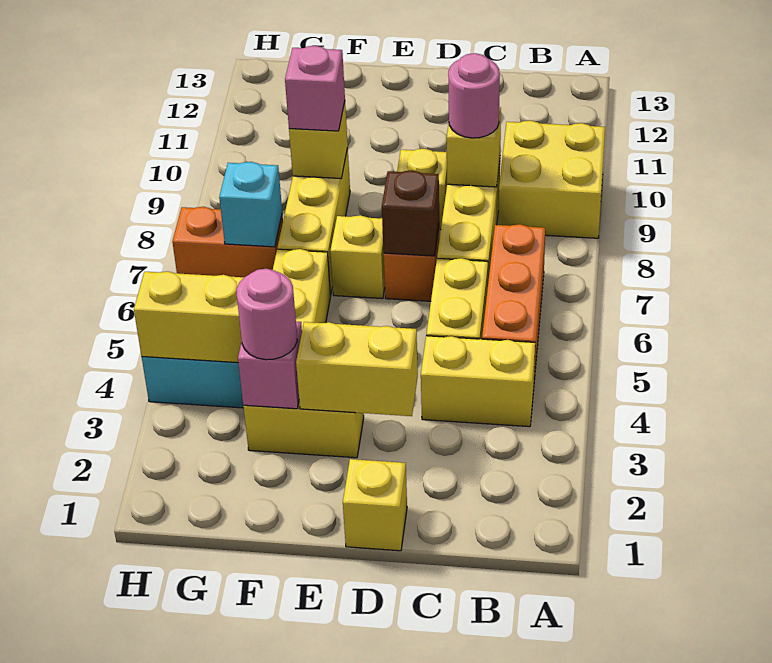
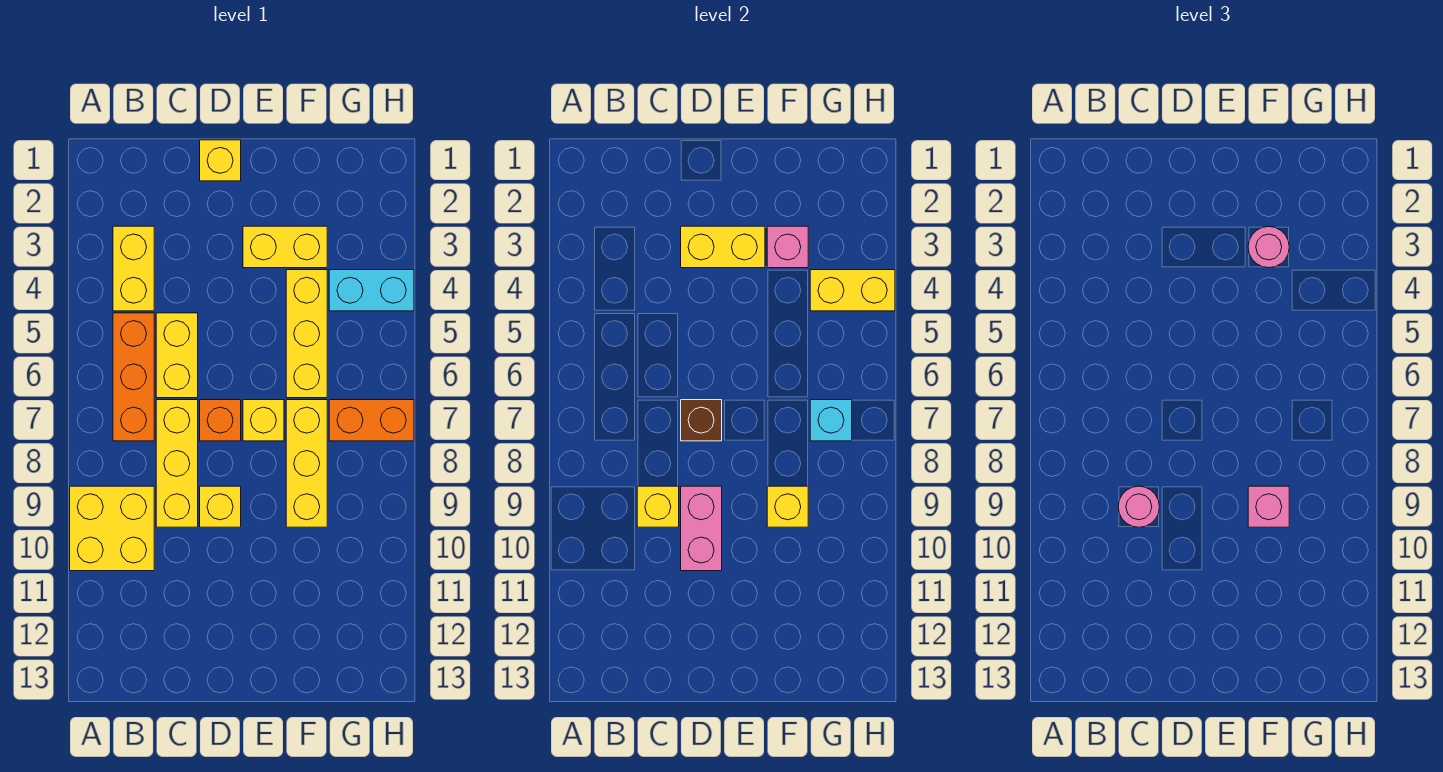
yellow brick B4:C4 level 1 -> yellow brick B3:B4 level 1
none -> pink brick D9:D10 level 2

